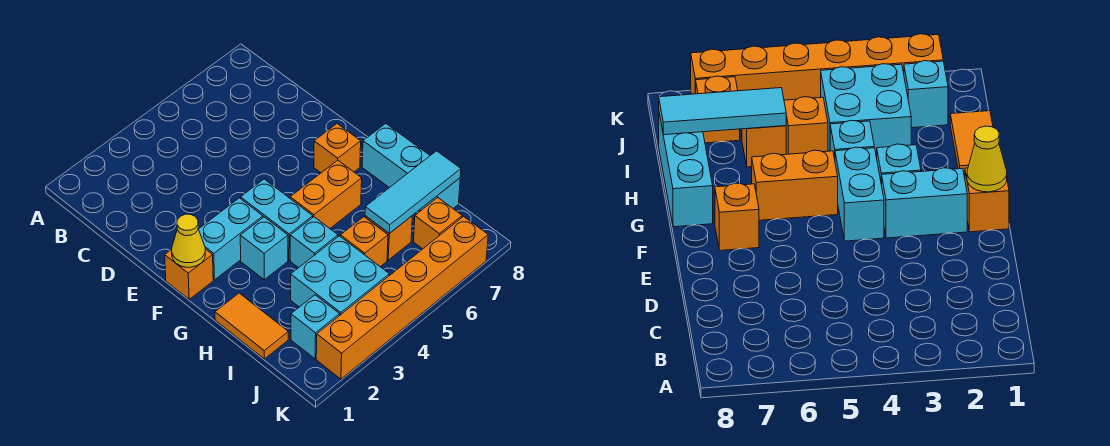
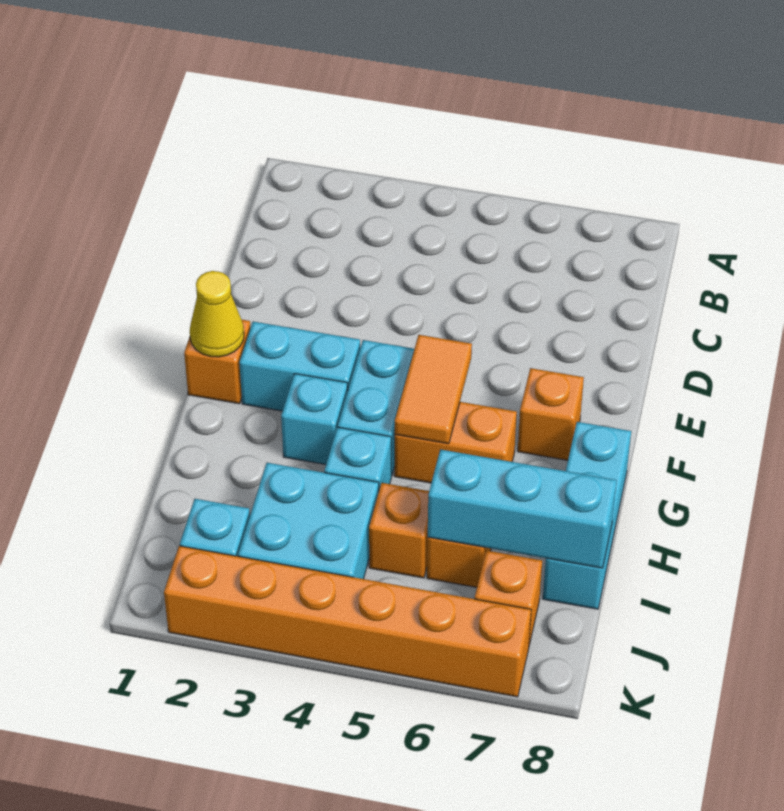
orange tile H1:I1 level 1 -> orange tile F5:G5 level 2
cyan tile I6:I8 level 2 -> cyan brick I6:I8 level 2

